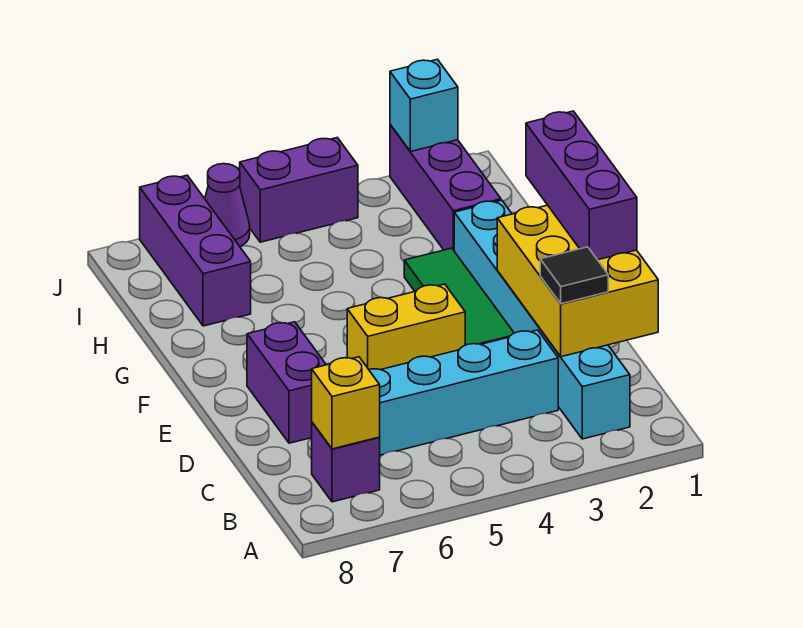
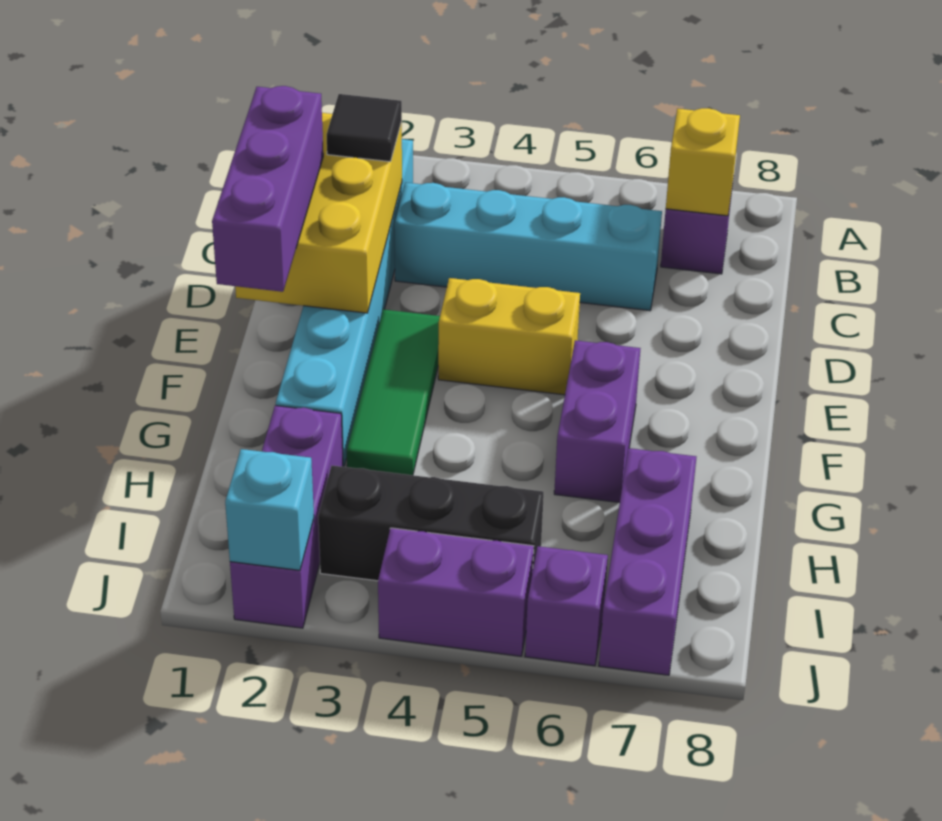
purple brick D7:E7 level 1 -> purple brick F6:G6 level 1
none -> black brick I3:I5 level 1
purple cone J6 level 1 -> purple brick J6 level 1

